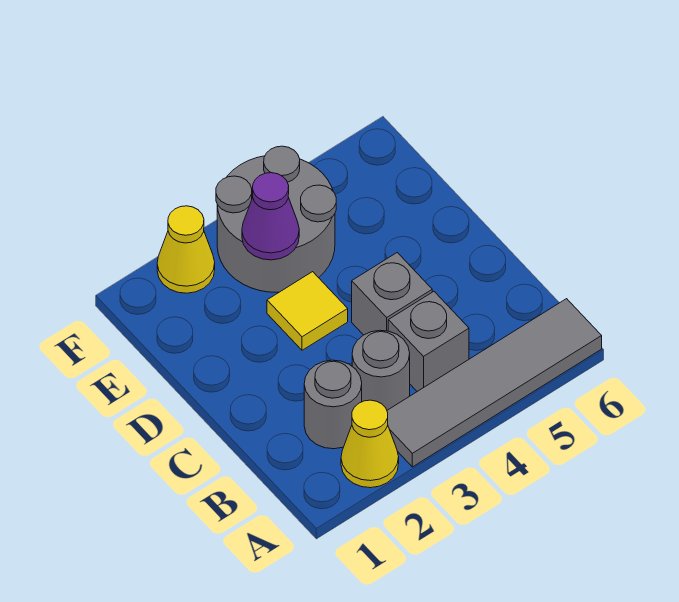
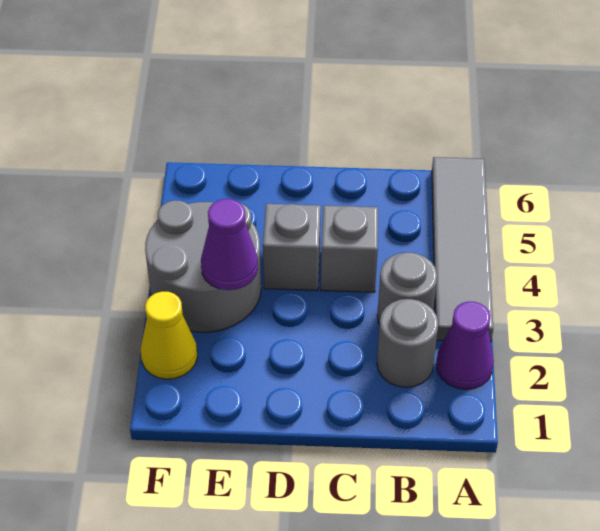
yellow cone A2 level 1 -> purple cone A2 level 1
grey brick B4 level 1 -> grey brick D4 level 1
yellow tile D3 level 1 -> none

